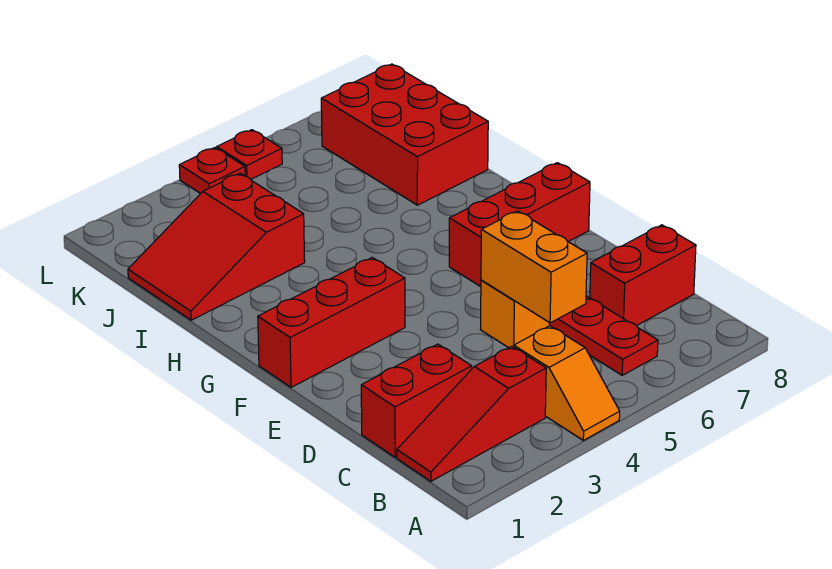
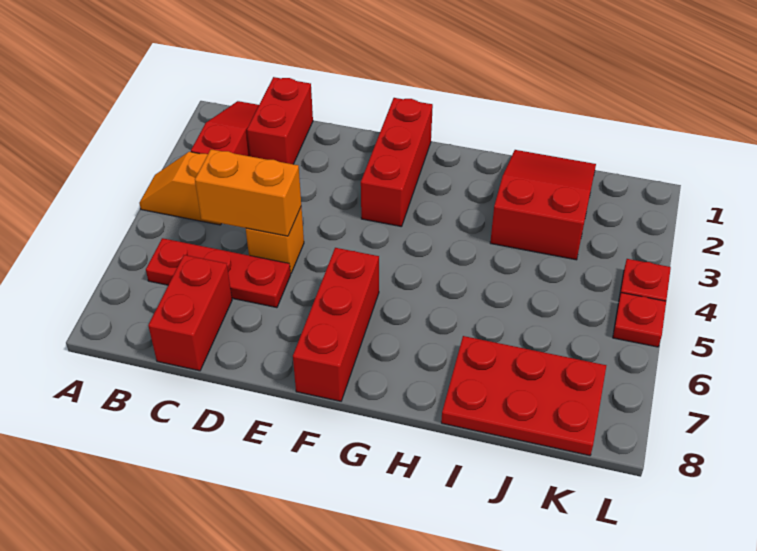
red brick I7:K8 level 1 -> red plate I7:K8 level 1

